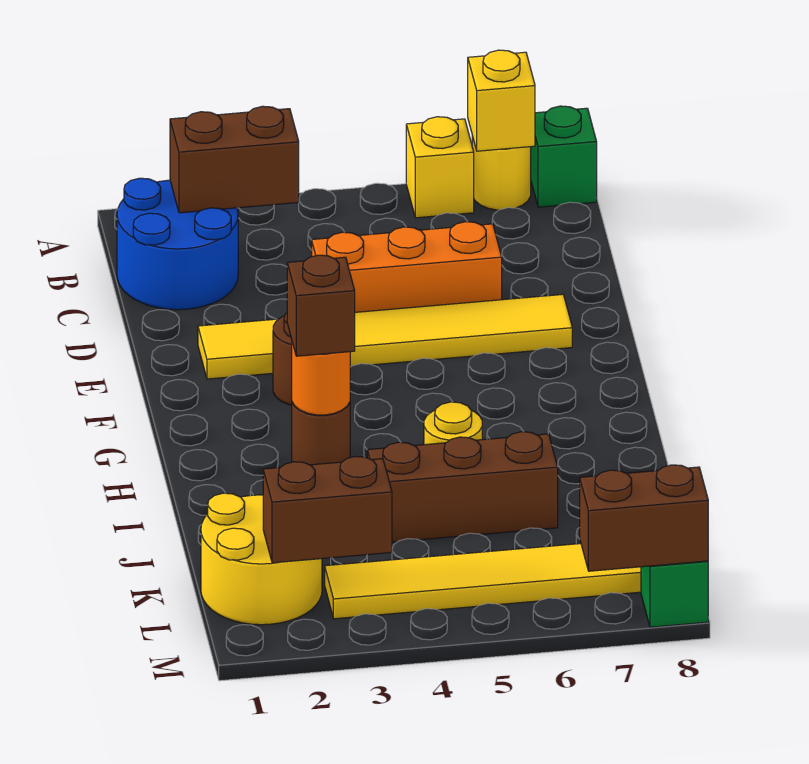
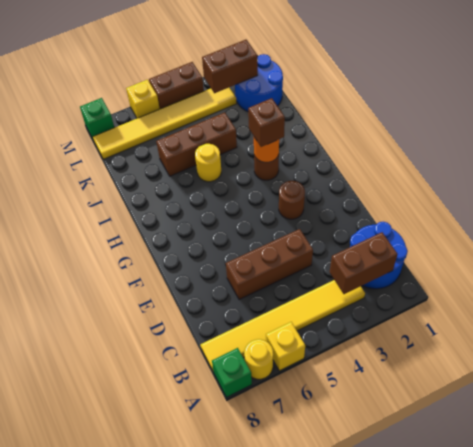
yellow brick A7 level 2 -> yellow brick M6 level 1
orange brick D4:D6 level 1 -> brown brick D4:D6 level 1
yellow tile E2:E7 level 1 -> yellow tile B3:B8 level 1
yellow round brick K1:L2 level 1 -> blue round brick K1:L2 level 1
brown brick M7:M8 level 2 -> brown brick M4:M5 level 1

